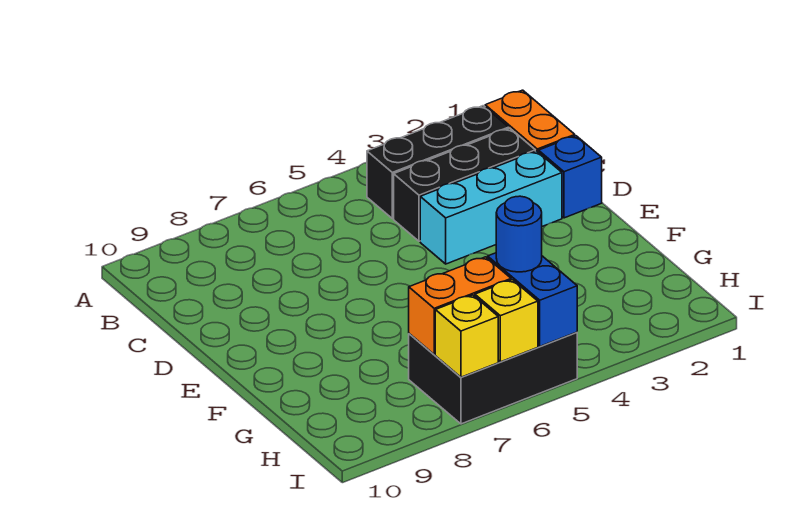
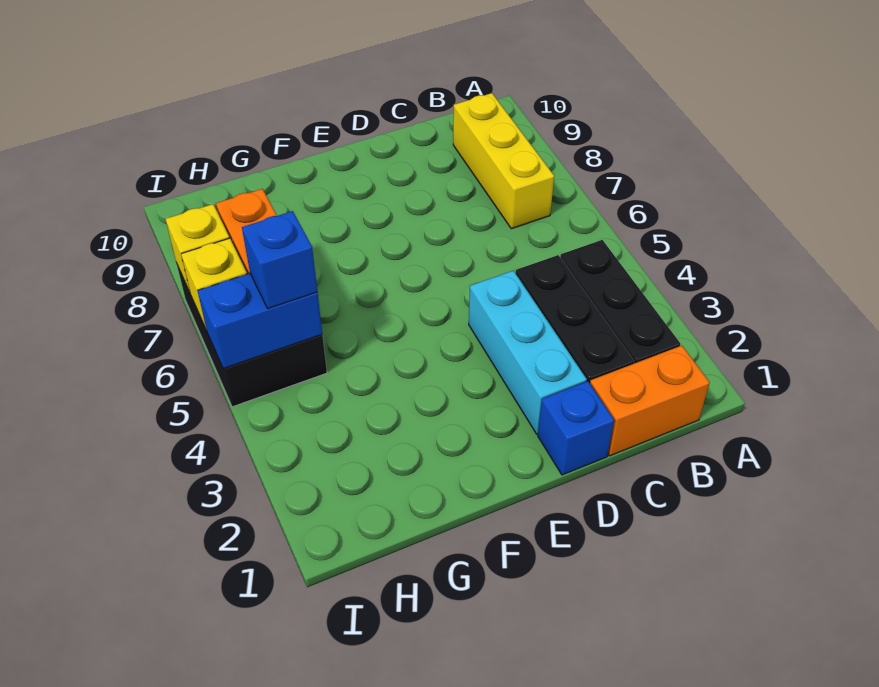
none -> yellow brick B7:B9 level 1
blue round brick H5 level 3 -> blue brick H5 level 3

